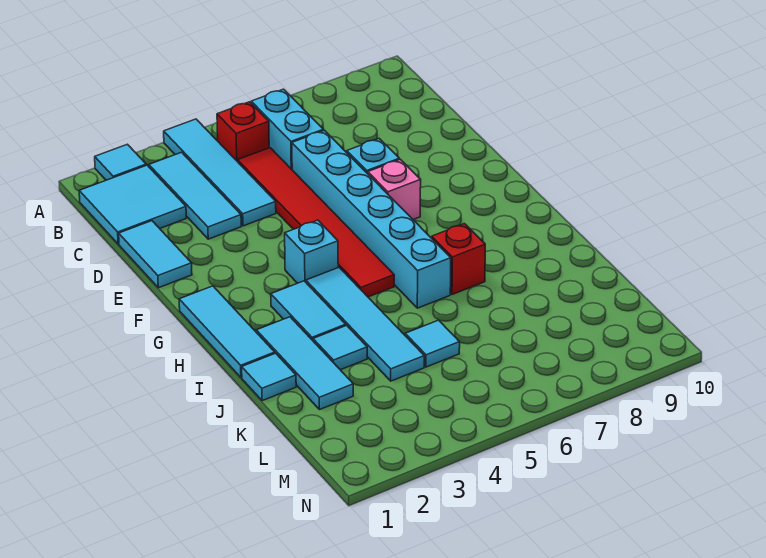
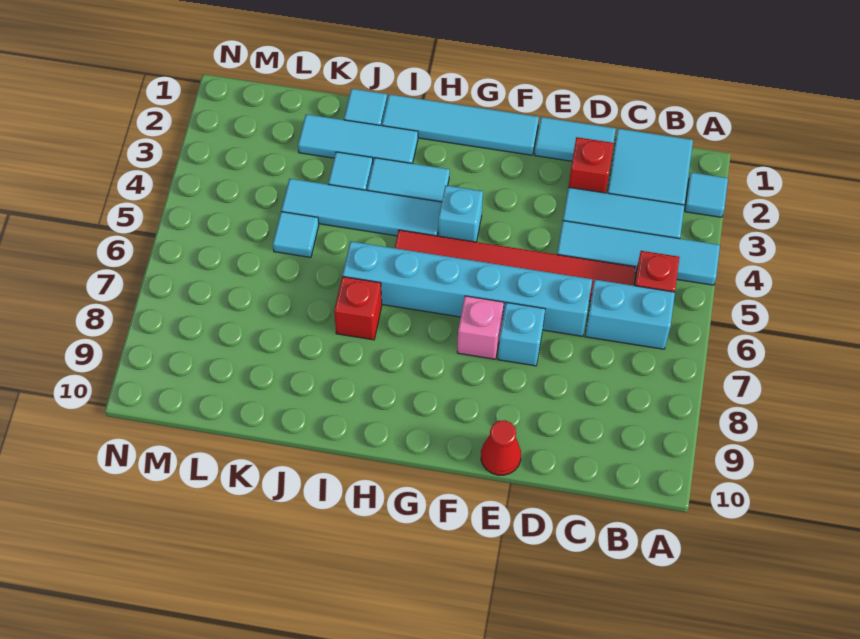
none -> red brick D2 level 1
none -> red cone E10 level 1
cyan tile G1:I1 level 1 -> cyan tile F1:I1 level 1

